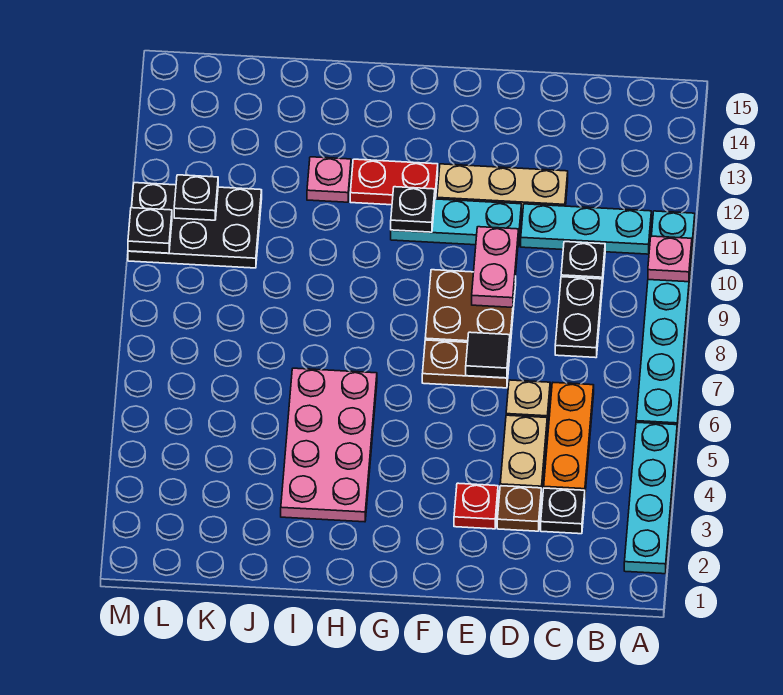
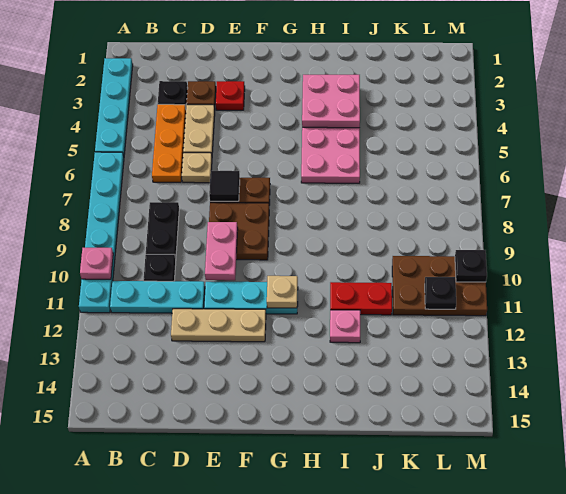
black plate G11 level 2 -> tan plate G11 level 2
red plate G12:H12 level 1 -> red plate I11:J11 level 1
none -> pink plate H3:I4 level 2
black plate K10:M11 level 1 -> brown plate K10:M11 level 1

